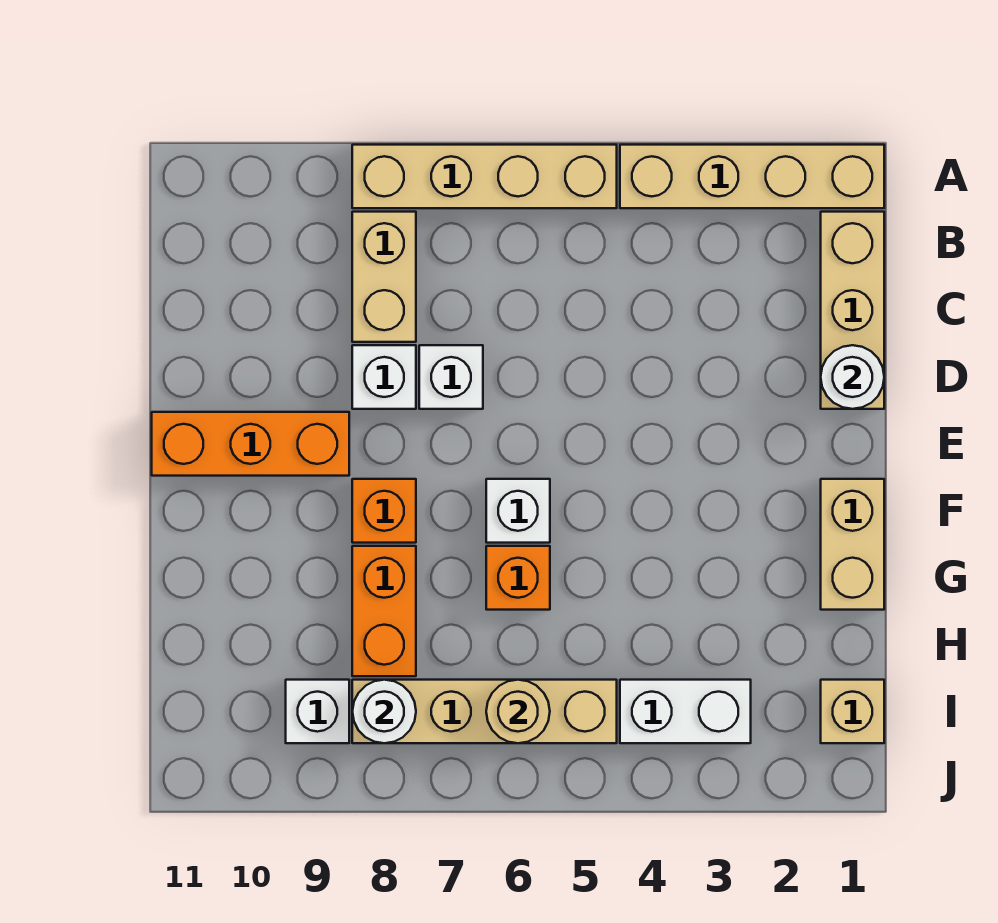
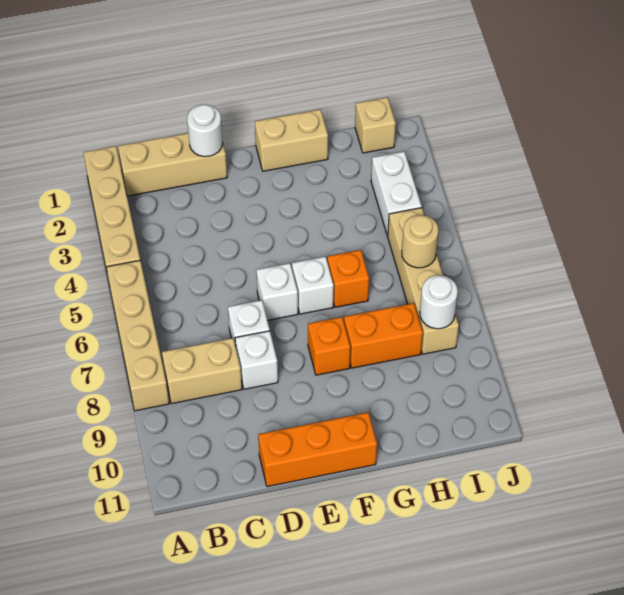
orange brick E9:E11 level 1 -> orange brick D11:F11 level 1
white brick I9 level 1 -> white brick E6 level 1

